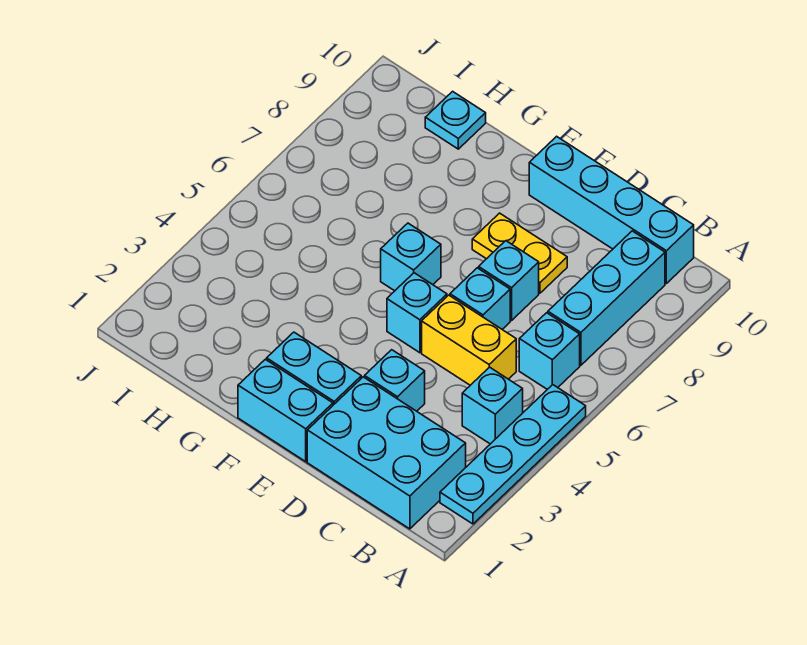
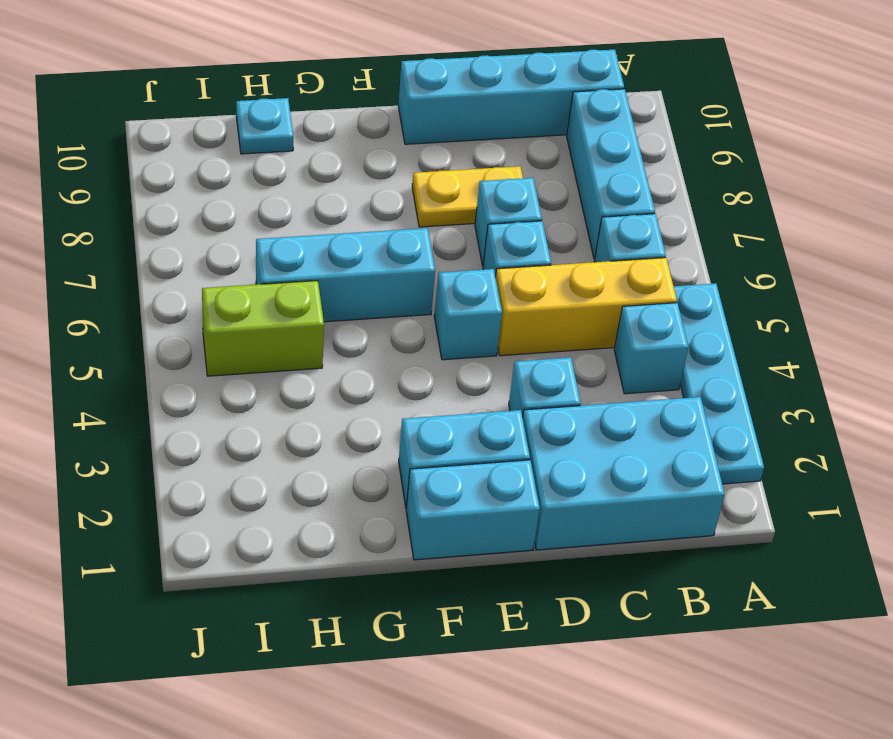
yellow brick C5:D5 level 1 -> yellow brick B5:D5 level 1
cyan brick F6 level 1 -> cyan brick F6:H6 level 1
none -> lime brick H5:I5 level 1

